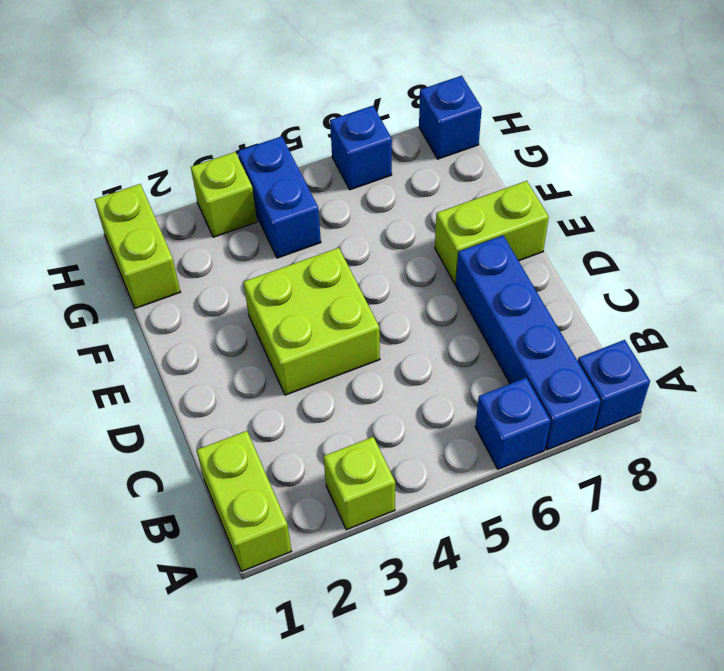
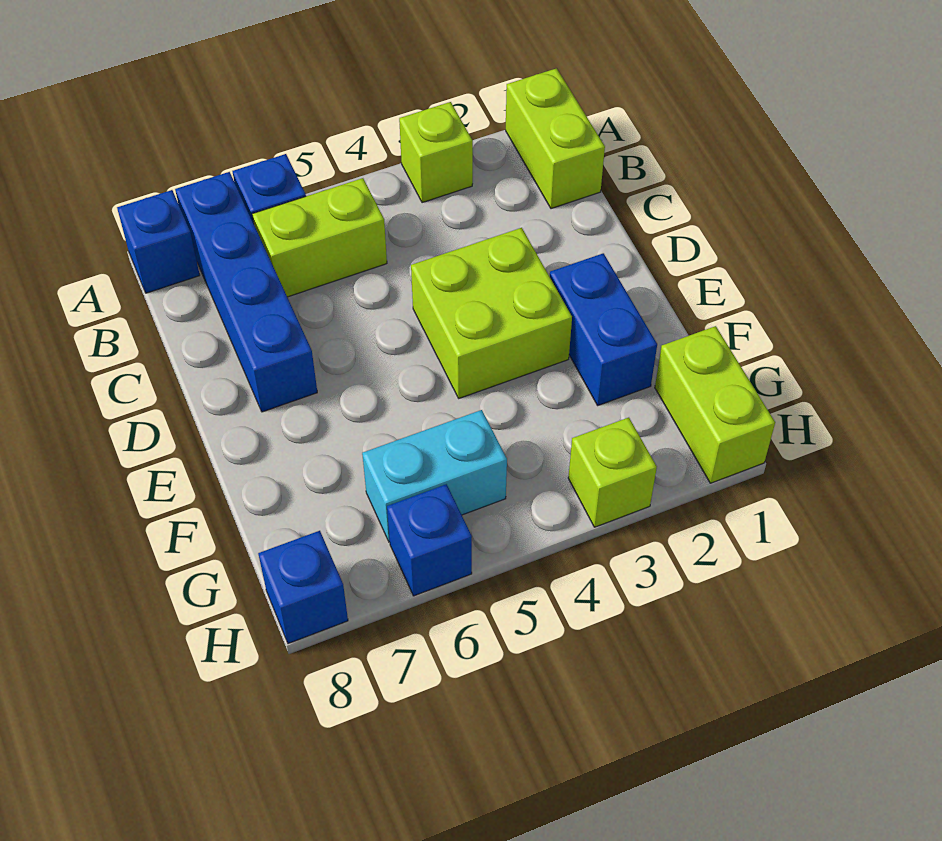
lime brick E7:E8 level 1 -> lime brick B5:B6 level 1
blue brick G4:H4 level 1 -> blue brick E2:F2 level 1
none -> cyan brick G5:G6 level 1

